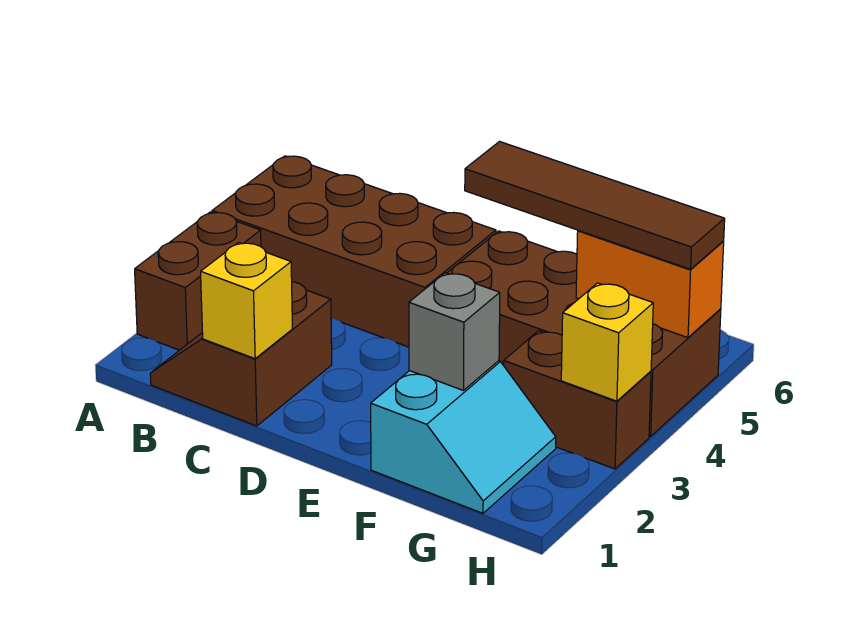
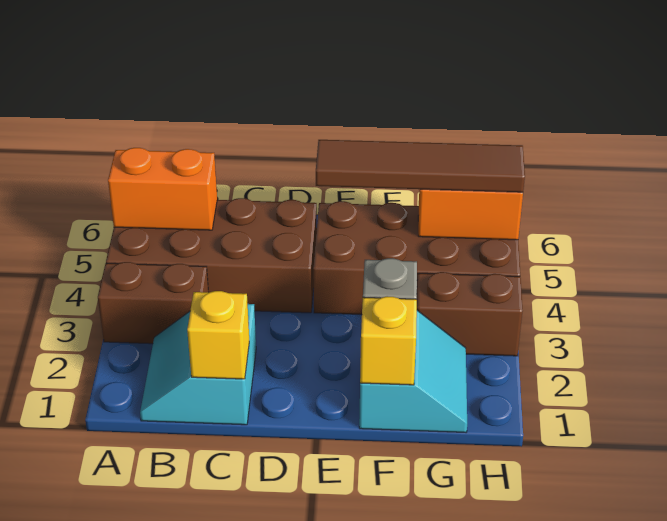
brown brick A2:A3 level 1 -> brown brick A3:B3 level 1
none -> orange brick A5:B5 level 2
brown slope B1:C2 level 1 top C -> cyan slope B1:C2 level 1 top C
yellow brick H3 level 2 -> yellow brick F1 level 2

